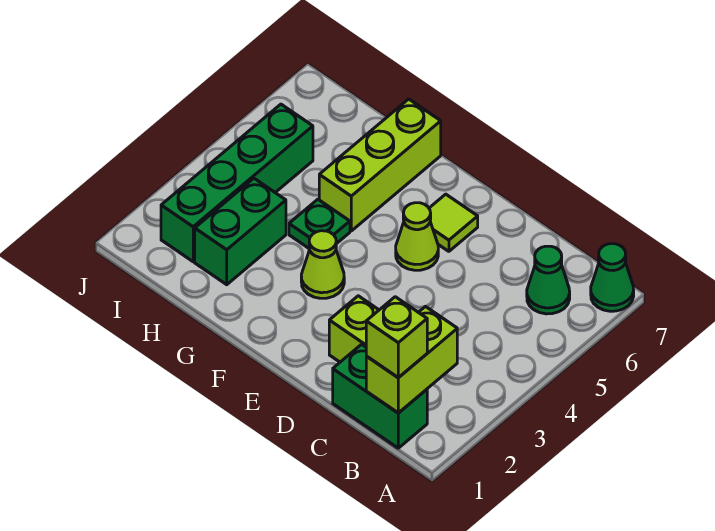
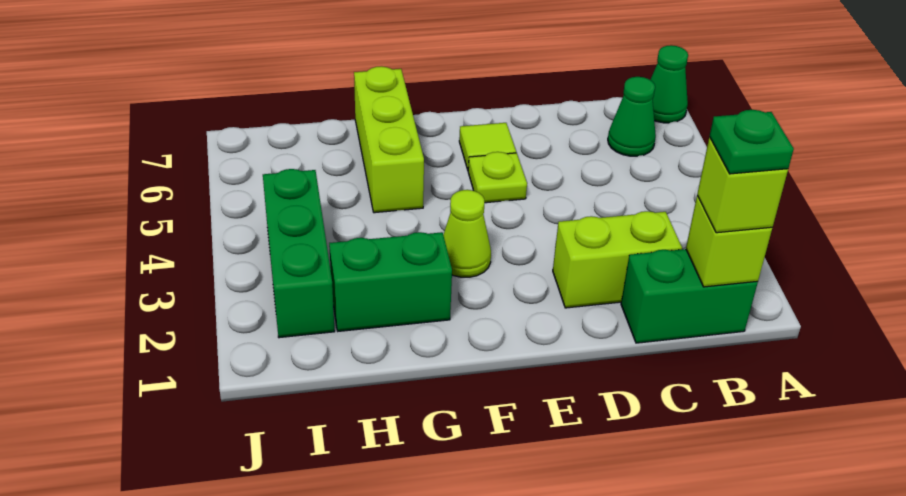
lime brick B1:B2 level 2 -> lime brick B1 level 2
lime cone E5 level 1 -> lime plate E5 level 1
green plate G4 level 1 -> green plate B1 level 4
green brick H2:H3 level 1 -> green brick G2:H2 level 1
green brick I2:I5 level 1 -> green brick I2:I4 level 1

